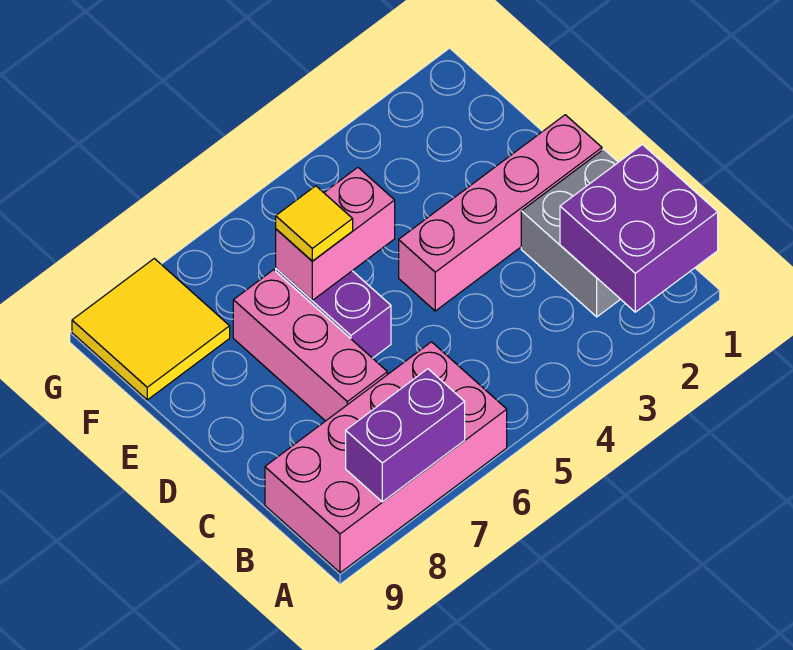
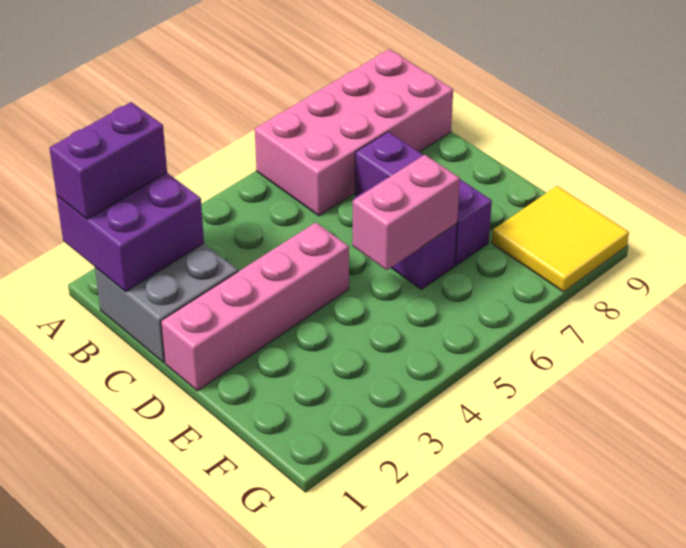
purple brick A7:A8 level 2 -> purple brick A1:A2 level 3
pink brick C7:E7 level 1 -> purple brick C7:E7 level 1
yellow tile E6 level 3 -> none

